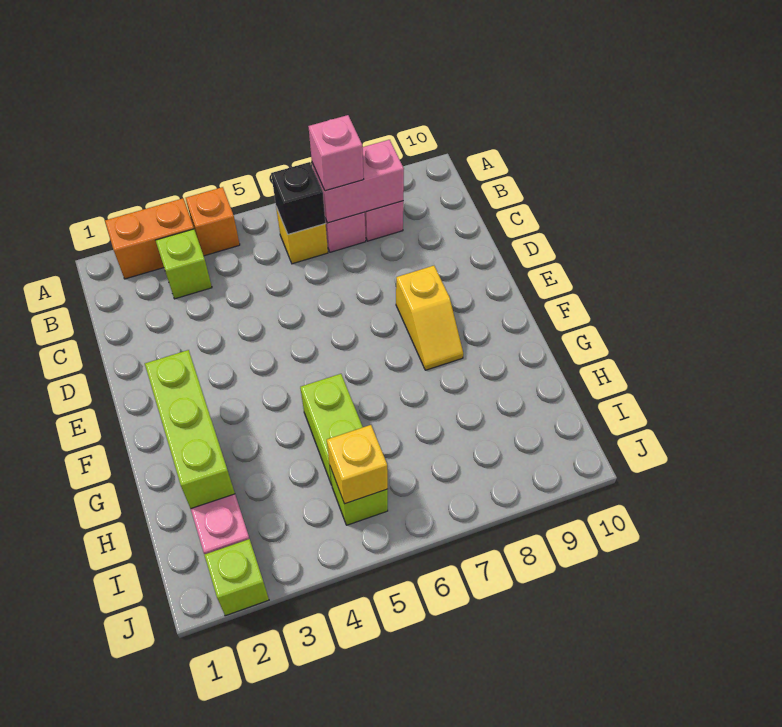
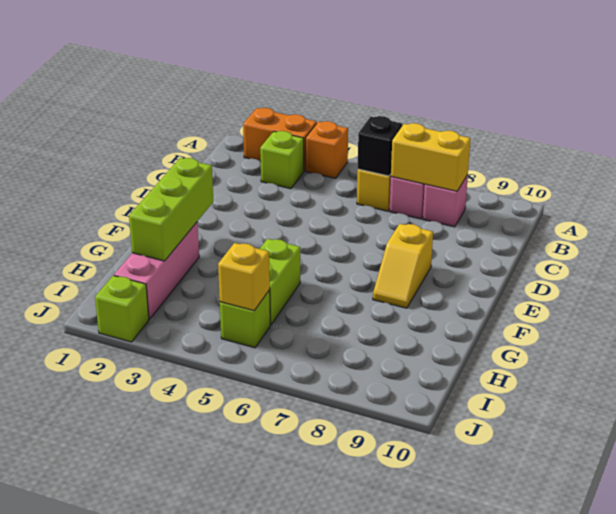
pink brick B7:B8 level 2 -> yellow brick B7:B8 level 2
pink brick B7 level 3 -> none

